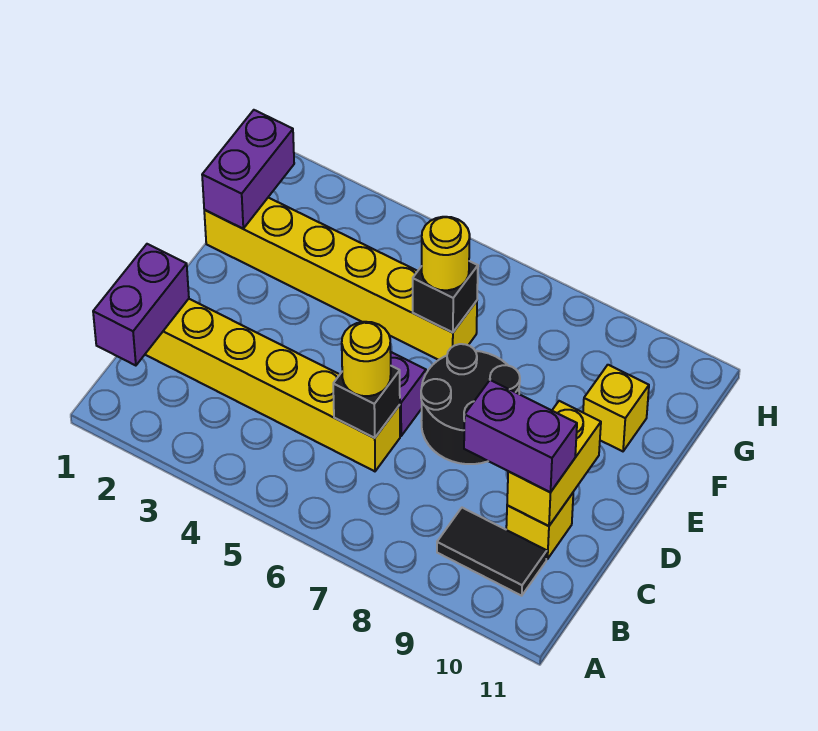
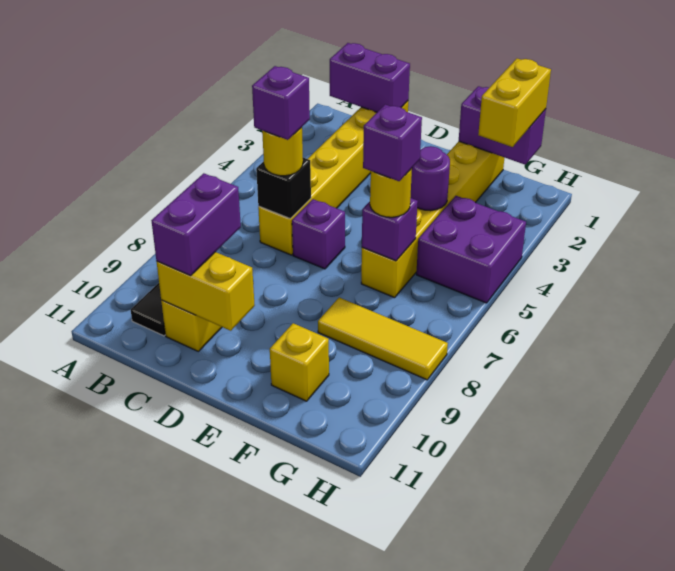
none -> purple brick C6 level 4
black round brick D7:E8 level 1 -> none
none -> purple round brick F4 level 2
black brick F6 level 2 -> purple brick F6 level 2
none -> purple brick F6 level 4
none -> yellow tile F8:H8 level 1
none -> yellow brick G1:G2 level 3
none -> purple brick G4:H5 level 1

